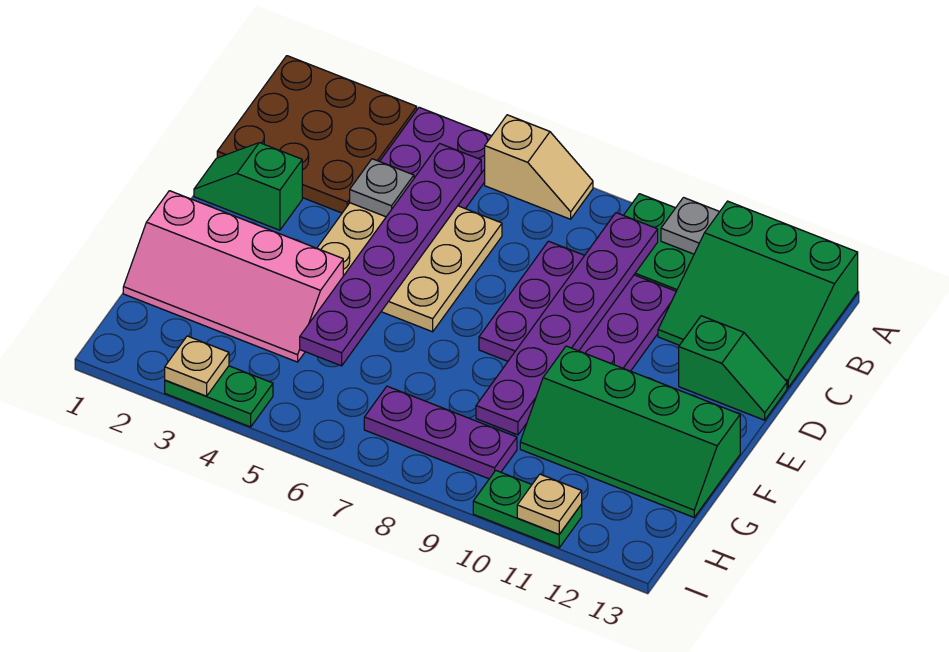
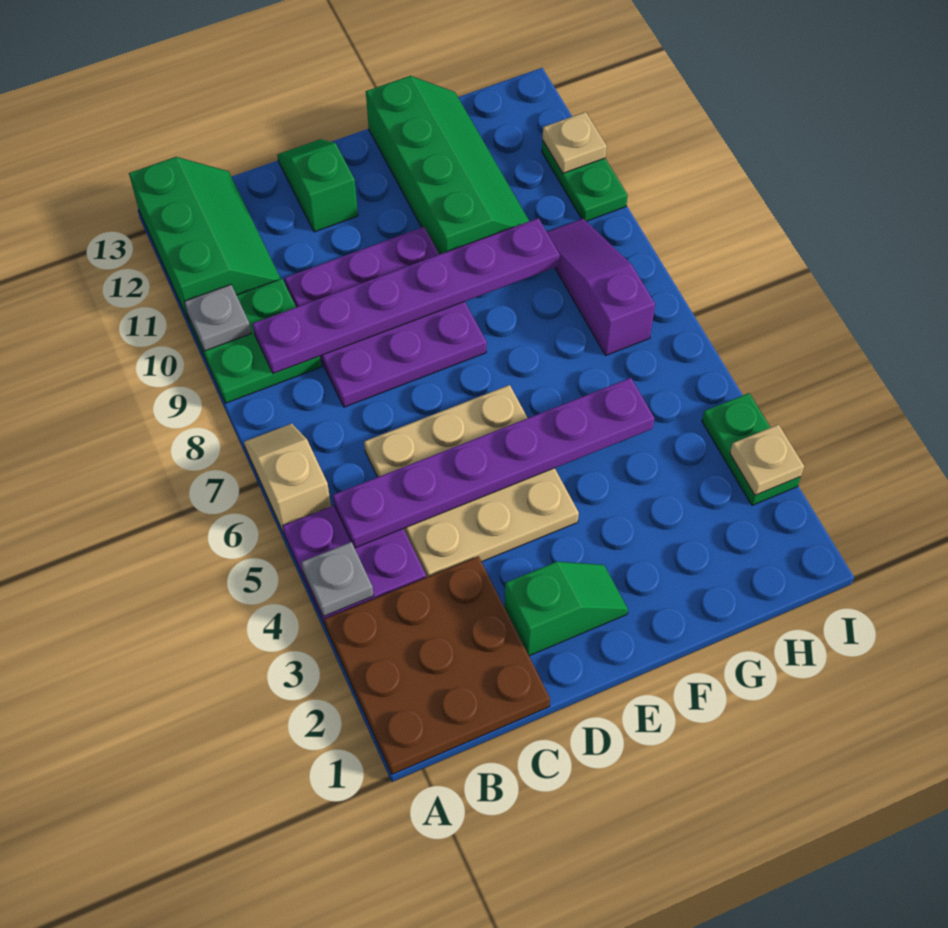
green slope A11:C13 level 1 top A -> green slope A11:B13 level 1 top A
grey plate C4 level 2 -> grey plate A4 level 2
green slope D1:D2 level 1 top 2 -> green slope D2:E2 level 1 top D
pink slope F1:G4 level 1 top F -> none
purple plate H7:H9 level 1 -> purple slope H7:H9 level 1 top 7

